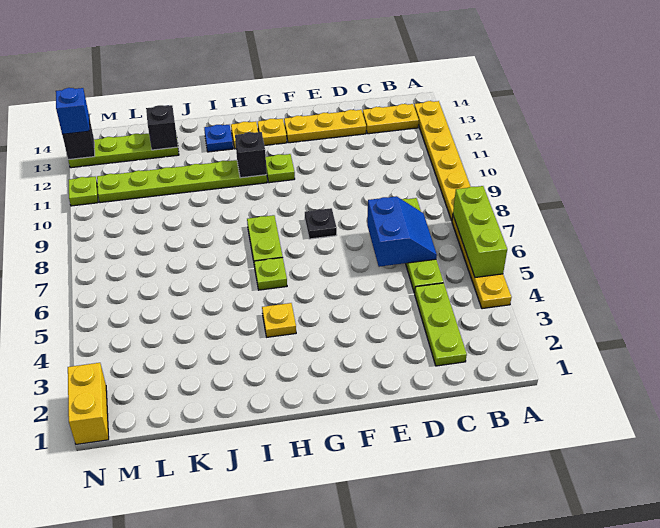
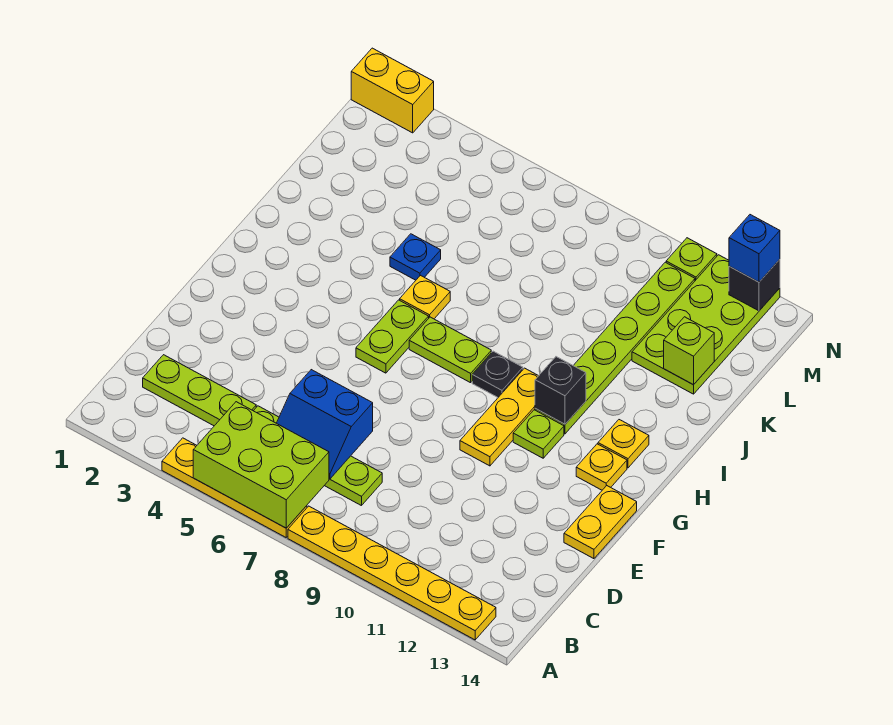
lime brick A5:A7 level 2 -> lime brick A5:B7 level 2
yellow plate B13:C13 level 1 -> yellow plate E14:F14 level 1
yellow plate D13:F13 level 1 -> yellow plate F10:H10 level 1
black plate F8 level 1 -> black plate H9 level 1
yellow plate H4 level 1 -> yellow plate I6 level 1
lime plate H6 level 1 -> lime plate G6:H6 level 1
blue plate I13 level 1 -> blue plate J5 level 1
lime plate K13:N13 level 1 -> lime plate K12:N13 level 1
black brick K13 level 2 -> lime brick K13 level 2

